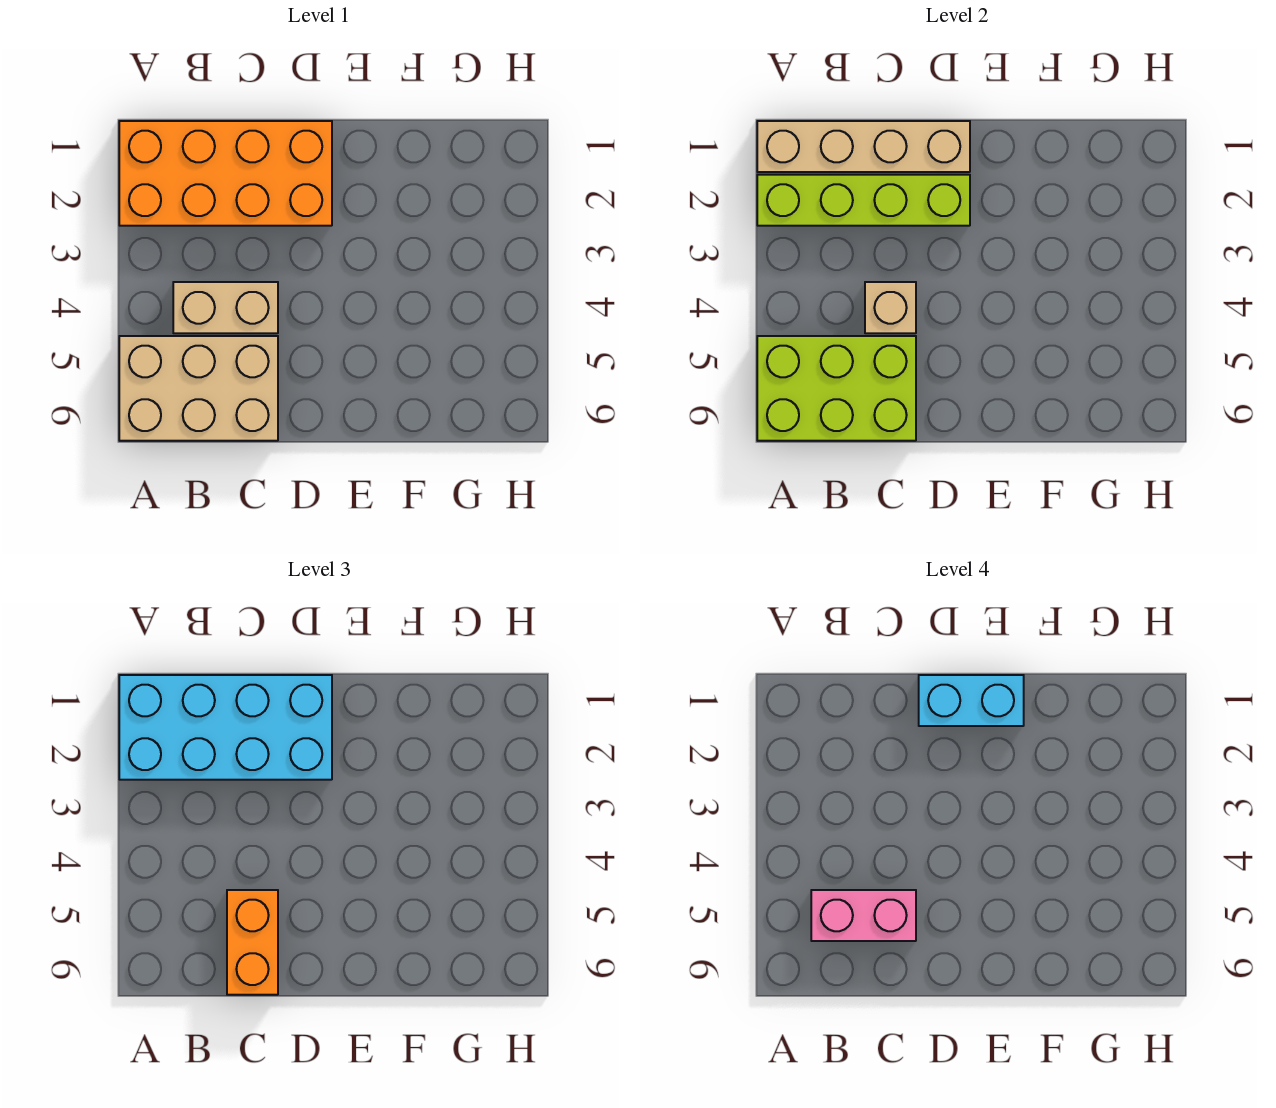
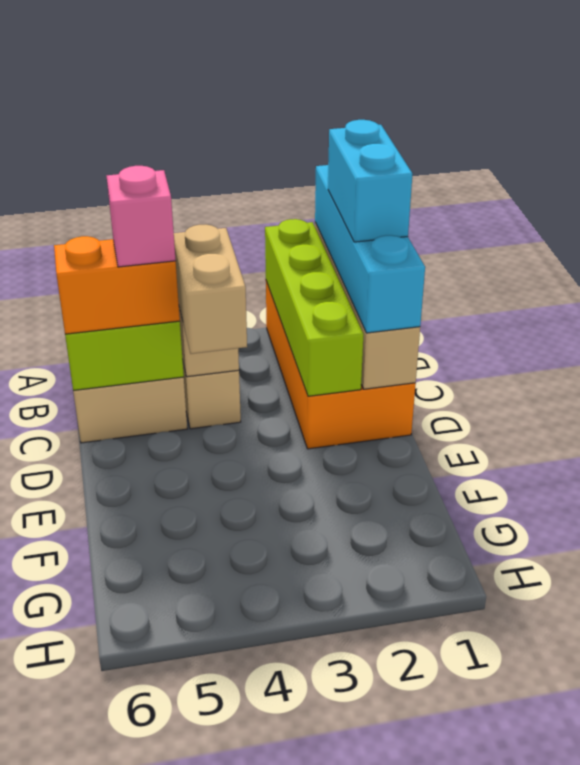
cyan brick A1:D2 level 3 -> cyan brick A1:D1 level 3
pink brick B5:C5 level 4 -> pink brick C5 level 4
none -> tan brick C4:D4 level 3
cyan brick D1:E1 level 4 -> cyan brick B1:C1 level 4

